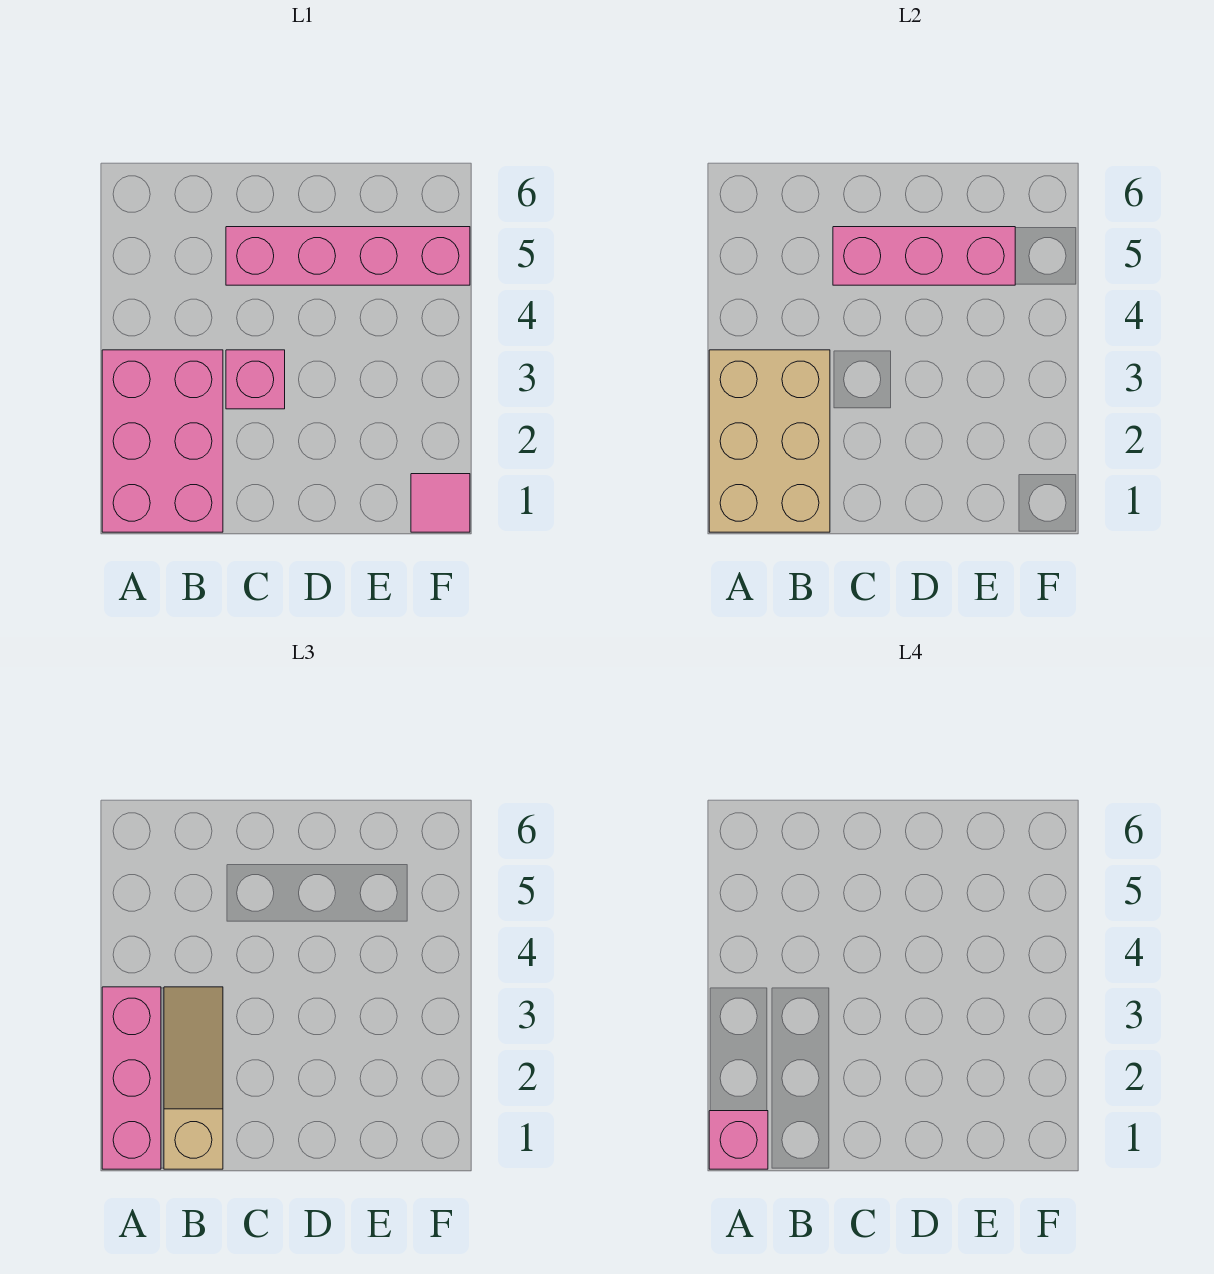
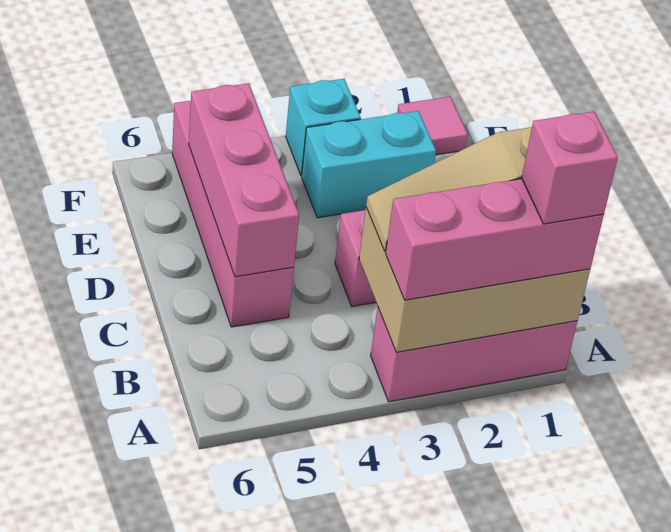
pink brick A1:B3 level 1 -> pink brick A1:A3 level 1
none -> cyan brick E2:E3 level 1
none -> cyan brick F3 level 1

